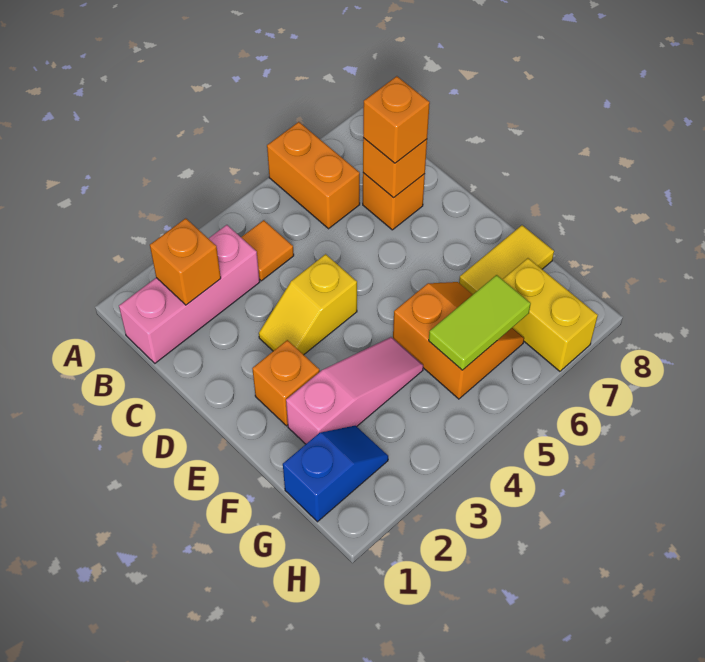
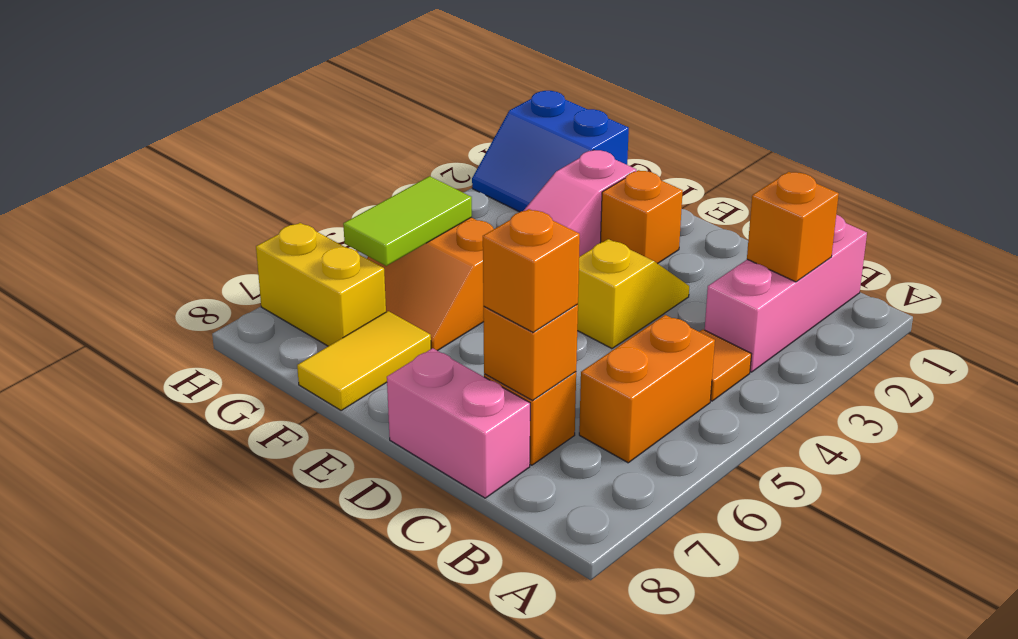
orange brick A6:B6 level 1 -> orange brick B5:B6 level 1
none -> pink brick C8:D8 level 1
blue slope G1:G2 level 1 top 1 -> blue slope G1:H2 level 1 top 1

